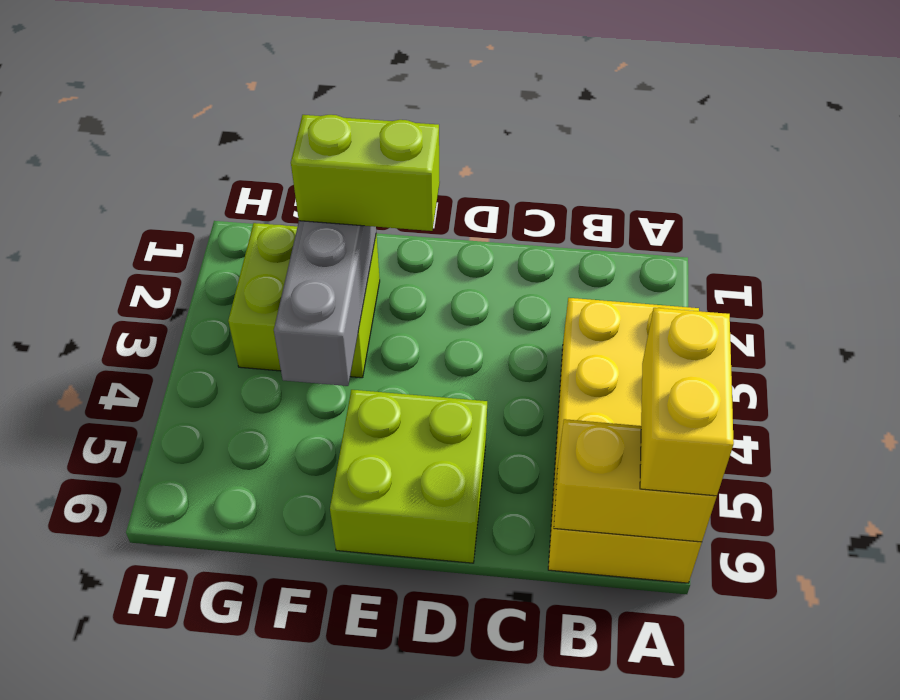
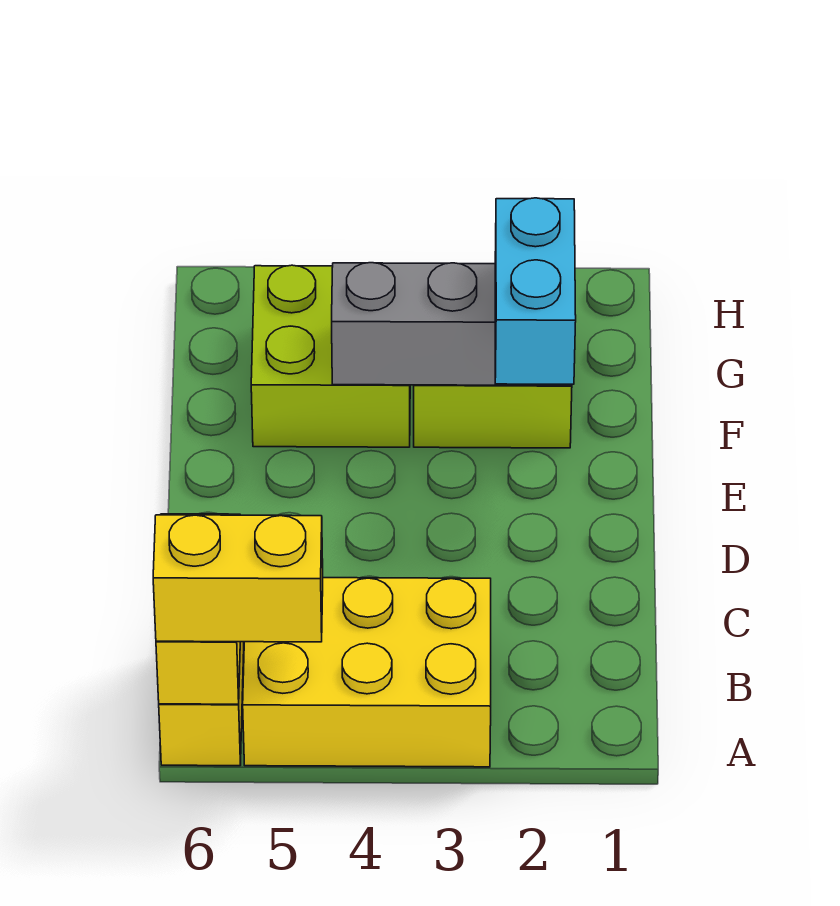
lime brick D5:E6 level 1 -> lime brick F4:G5 level 1
lime brick E2:F2 level 3 -> cyan brick E2:F2 level 3

